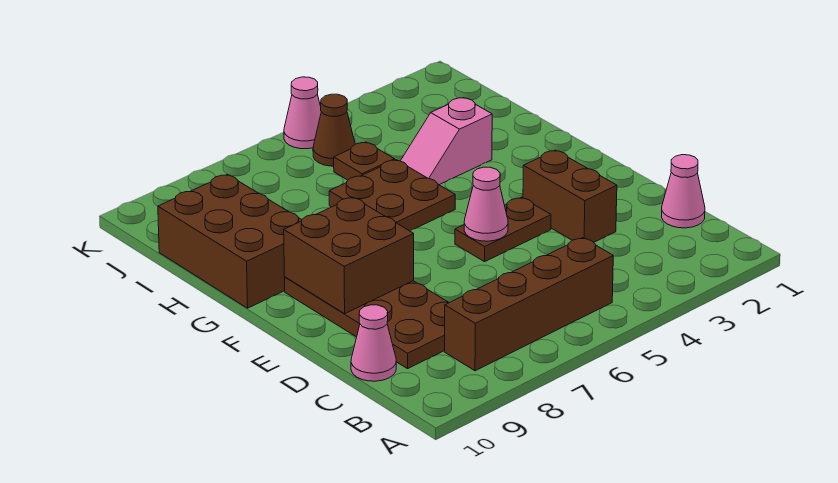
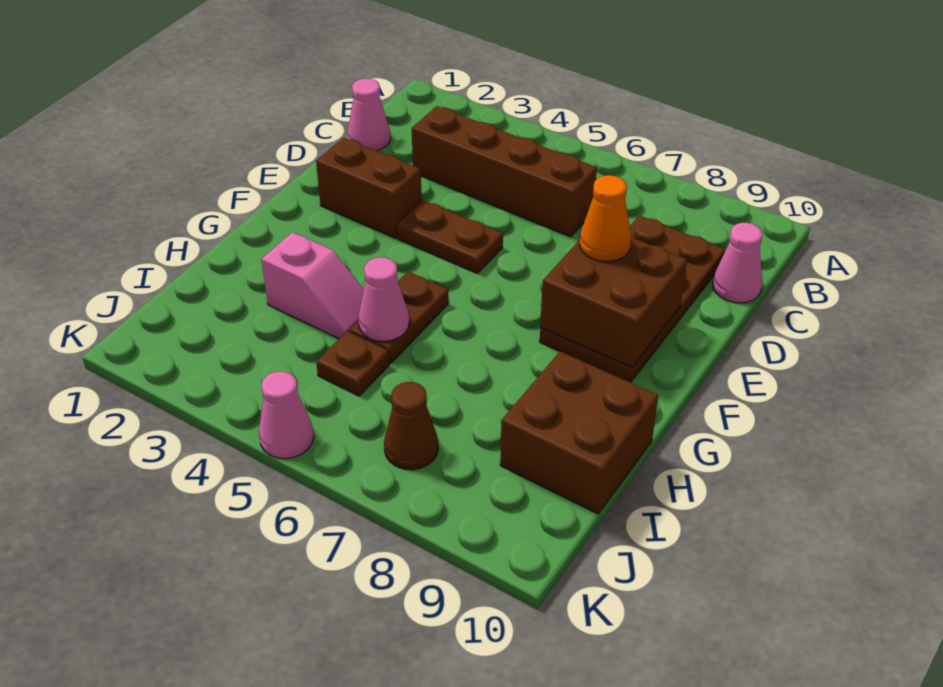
brown brick B5:B8 level 1 -> brown brick C3:C6 level 1
brown brick D3:E3 level 1 -> brown brick E2:E3 level 1
pink cone E5 level 2 -> pink cone H5 level 2
none -> orange cone E8 level 3
brown plate G5:H6 level 1 -> brown plate G5:H5 level 1
brown brick G9:I10 level 1 -> brown brick H9:I10 level 1
brown cone J5 level 1 -> brown cone J7 level 1

